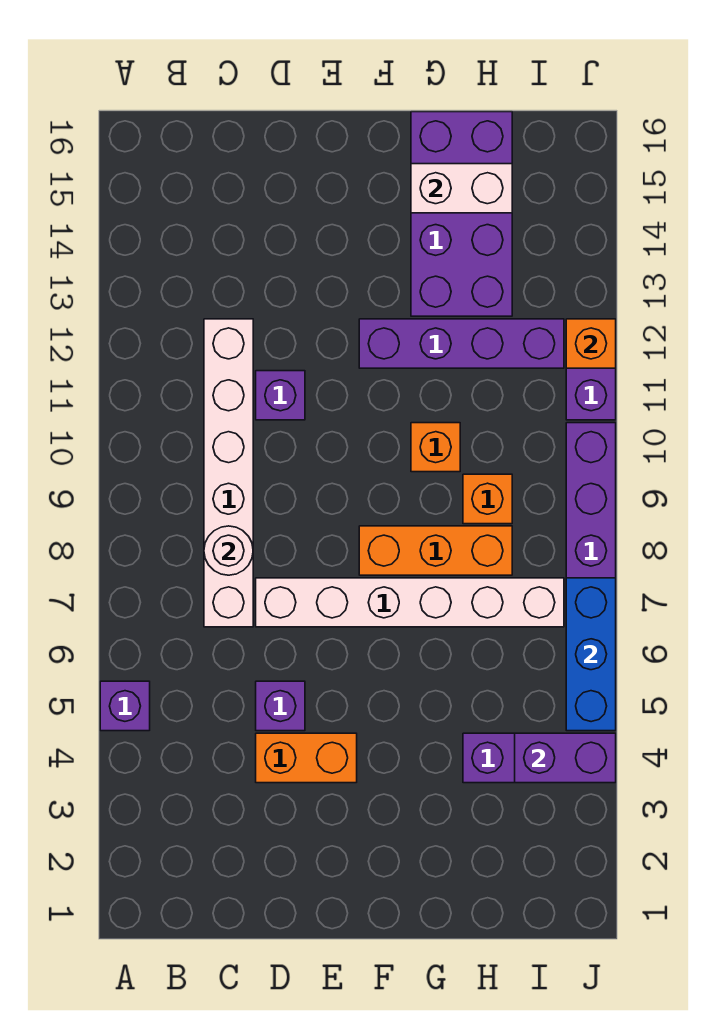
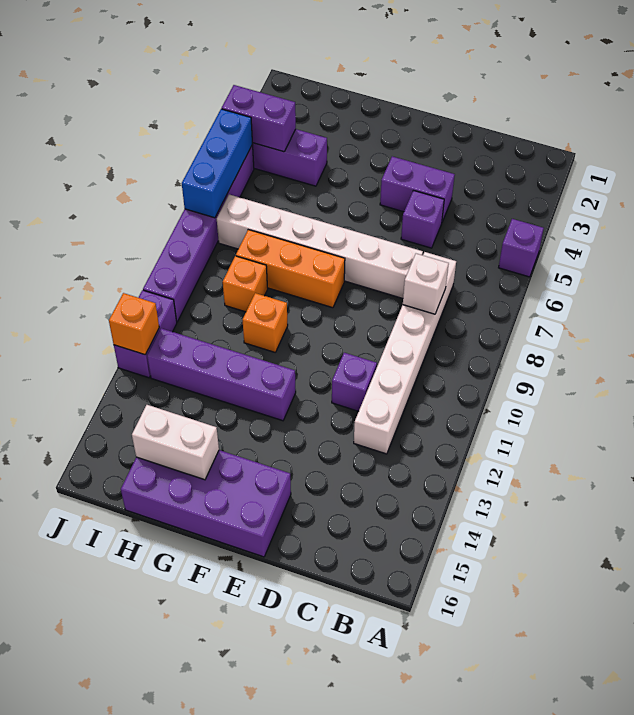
white round brick C8 level 2 -> white brick C8 level 2
orange brick D4:E4 level 1 -> purple brick D4:E4 level 1
purple brick G13:H16 level 1 -> purple brick E15:H16 level 1

